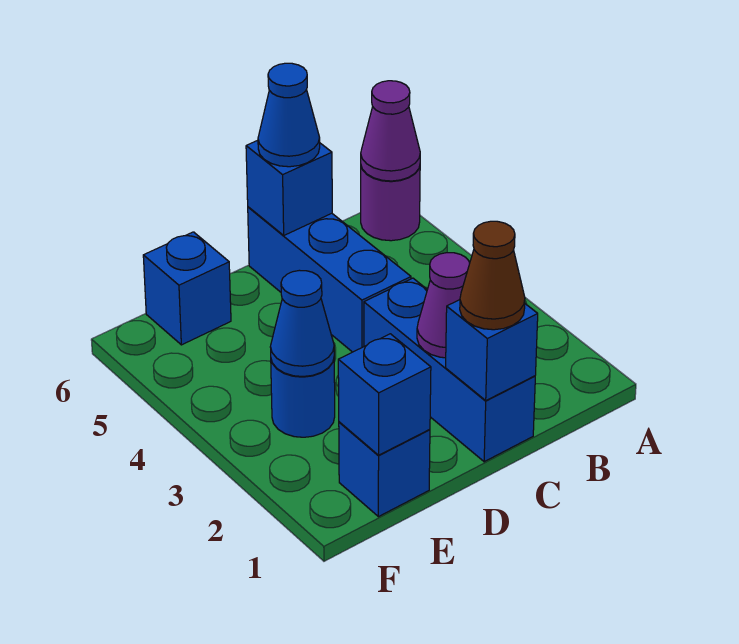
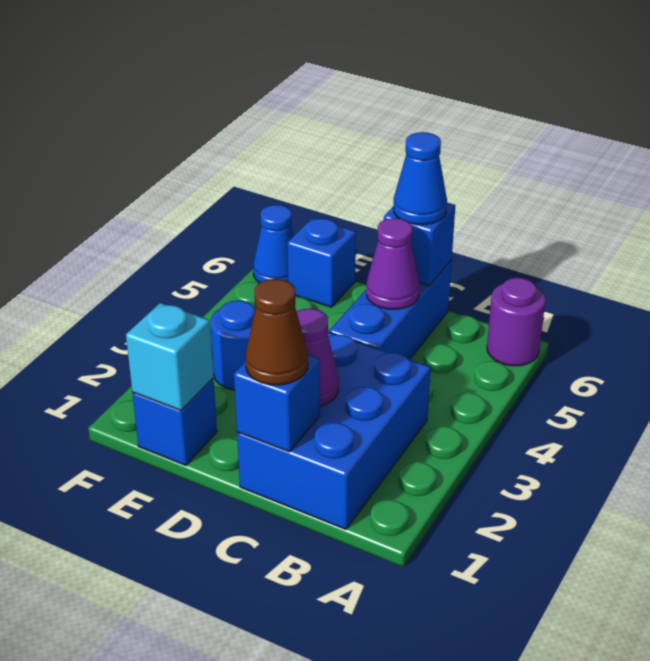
purple cone A6 level 2 -> purple cone C5 level 2
blue brick C1:C3 level 1 -> blue brick B1:C3 level 1
blue brick E1 level 2 -> cyan brick E1 level 2
blue cone E3 level 2 -> blue cone F6 level 1

